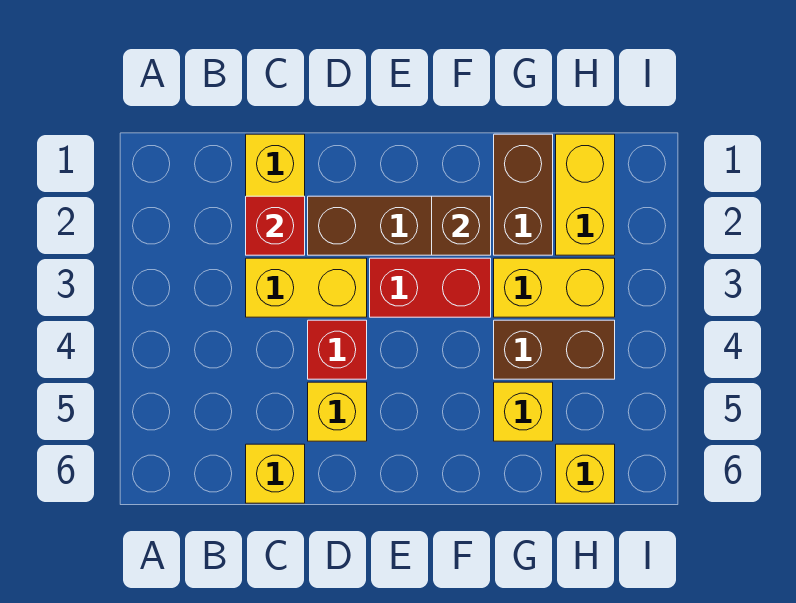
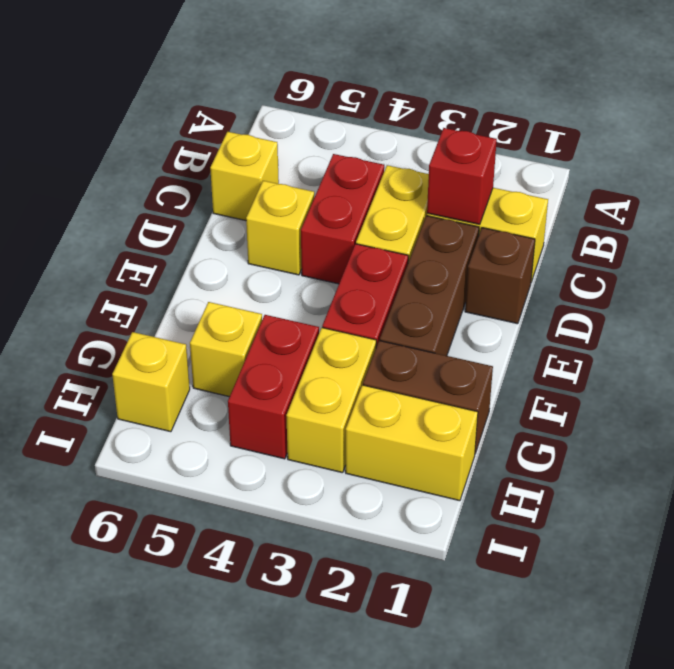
red brick D4 level 1 -> red brick C4:D4 level 1
brown brick F2 level 2 -> brown brick D1 level 1
brown brick G4:H4 level 1 -> red brick G4:H4 level 1

